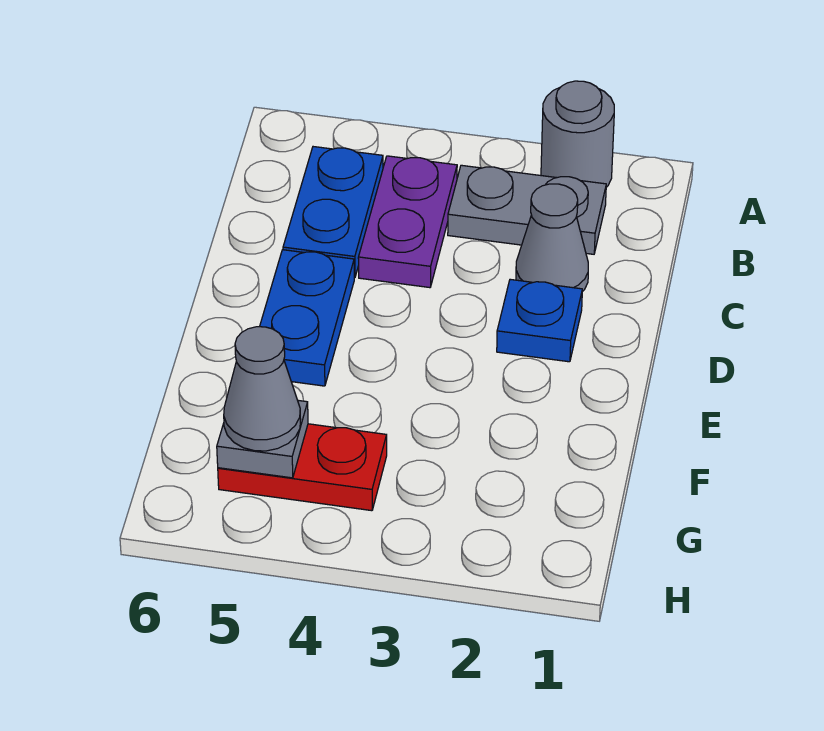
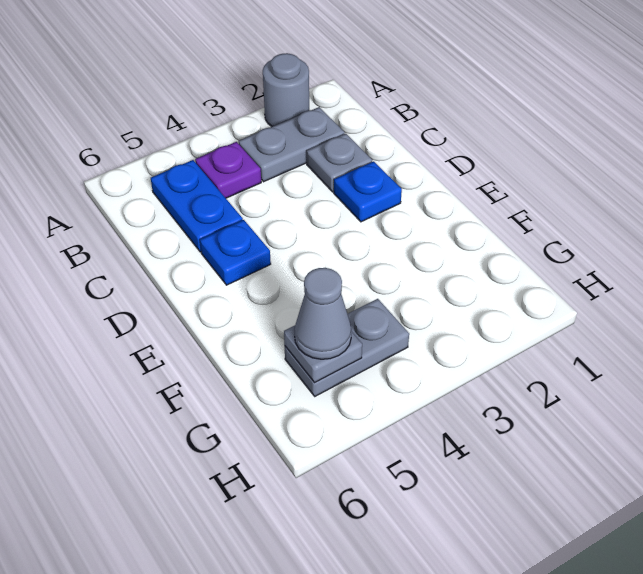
purple plate B4:C4 level 1 -> purple plate B4 level 1
grey cone C2 level 1 -> grey plate C2 level 1
blue plate D5:E5 level 1 -> blue plate D5 level 1
red plate G4:G5 level 1 -> grey plate G4:G5 level 1

